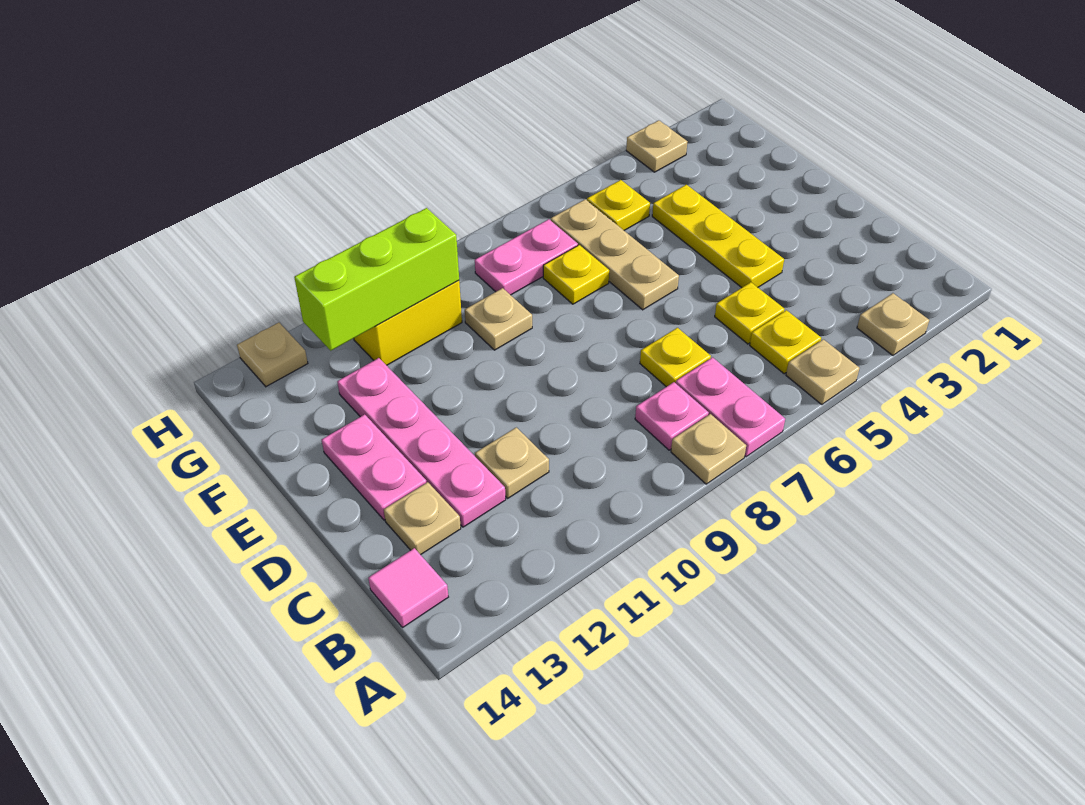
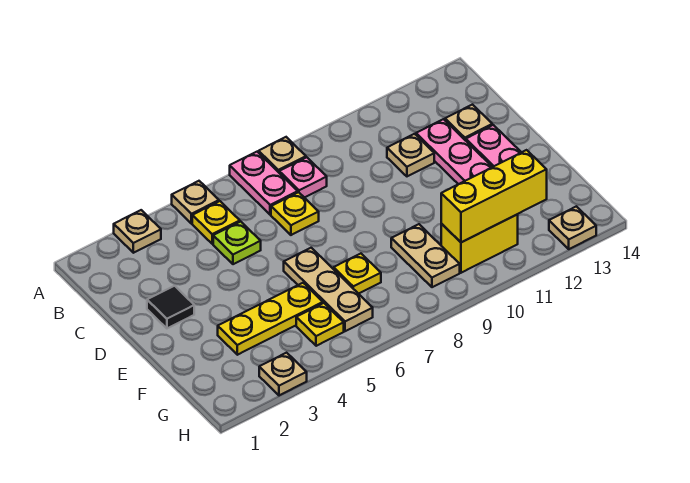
pink tile B14 level 1 -> none
yellow plate C5 level 1 -> lime plate C5 level 1
none -> black tile D2 level 1
yellow plate D4:F4 level 1 -> yellow plate F3:F5 level 1
tan plate F9 level 1 -> tan plate F9:G9 level 1
pink plate G7:G8 level 1 -> none
lime brick G10:G12 level 2 -> yellow brick G10:G12 level 2

